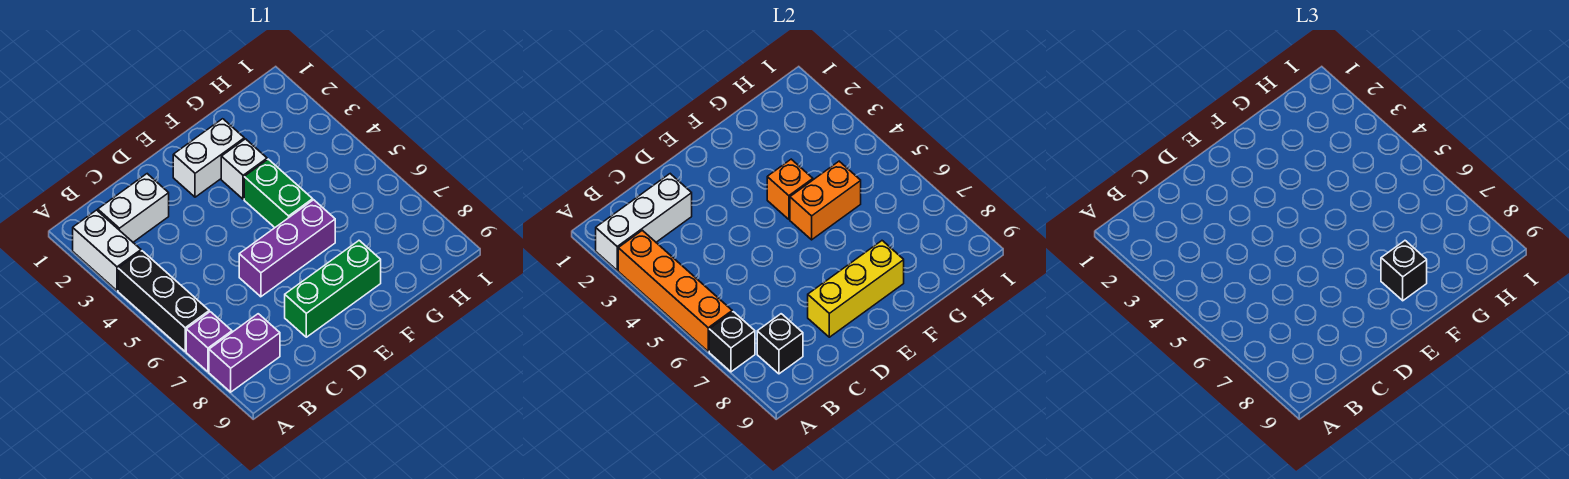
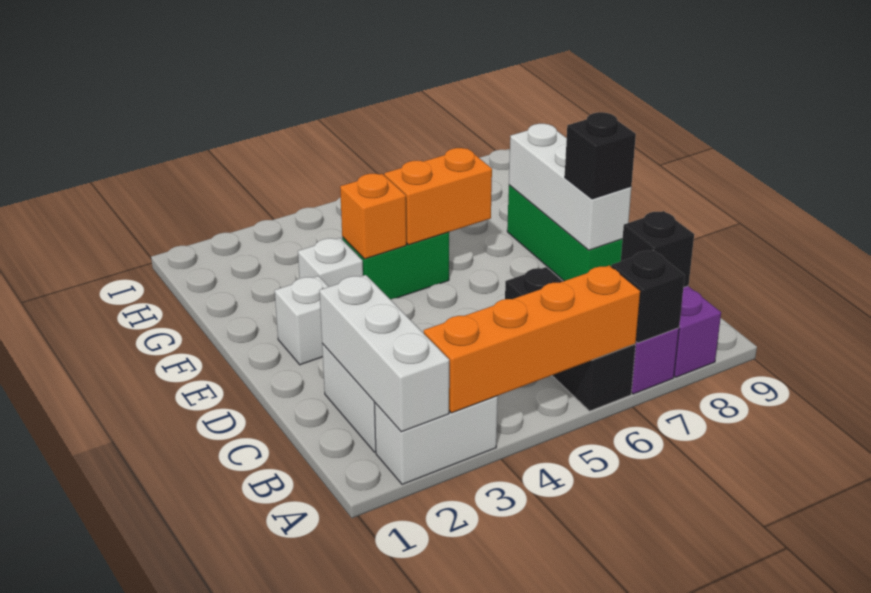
black brick A4:A6 level 1 -> black brick A6:C6 level 1
purple brick D6:F6 level 1 -> none
yellow brick D8:F8 level 2 -> white brick D8:F8 level 2
white brick E2:F2 level 1 -> white brick E2 level 1
orange brick F5:G5 level 2 -> orange brick F5:F6 level 2
black brick F8 level 3 -> black brick D8 level 3

